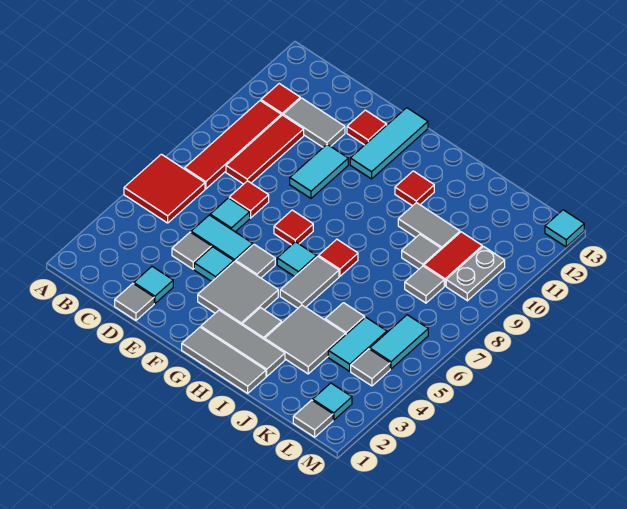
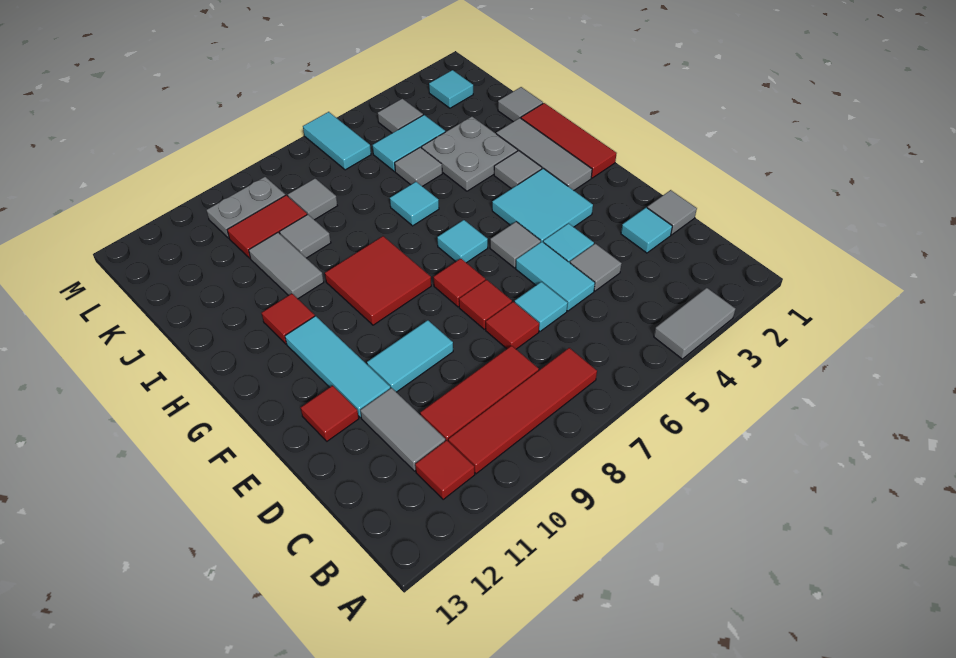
red tile A5:B6 level 1 -> red tile G8:H9 level 1
grey tile F3:G4 level 1 -> cyan tile F3:G4 level 1
cyan tile F11:F13 level 1 -> cyan tile E11:G11 level 1
grey tile G1:I1 level 1 -> red tile G1:I1 level 1
grey tile H5:H6 level 1 -> grey tile A3:A4 level 1
red tile H7 level 1 -> red tile E7 level 1
grey tile I3:J4 level 1 -> grey plate I3:J4 level 1
grey tile L1 level 1 -> grey tile J1 level 1
cyan tile L5:L6 level 1 -> cyan tile L6:M6 level 1
cyan tile M13 level 1 -> cyan tile I6 level 1

